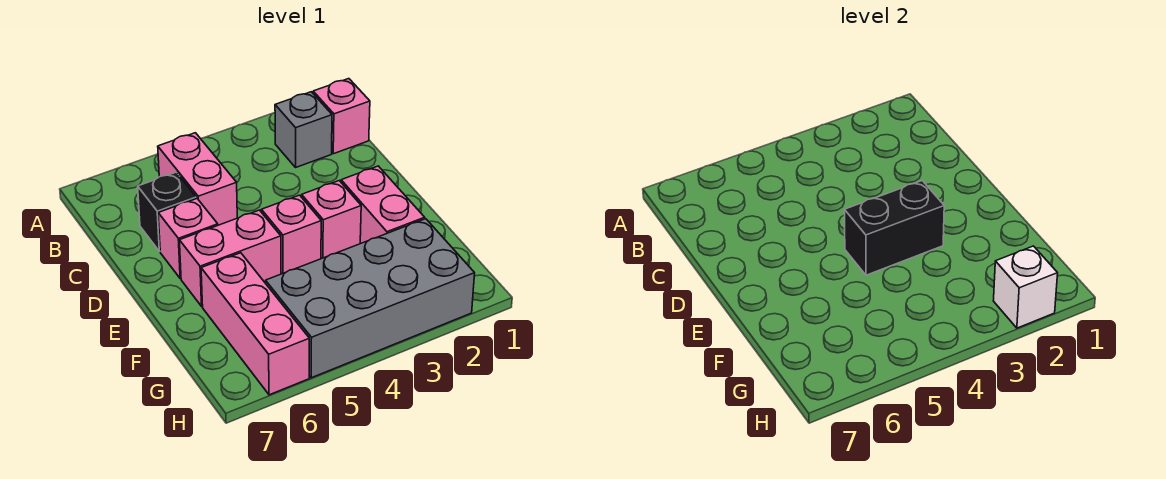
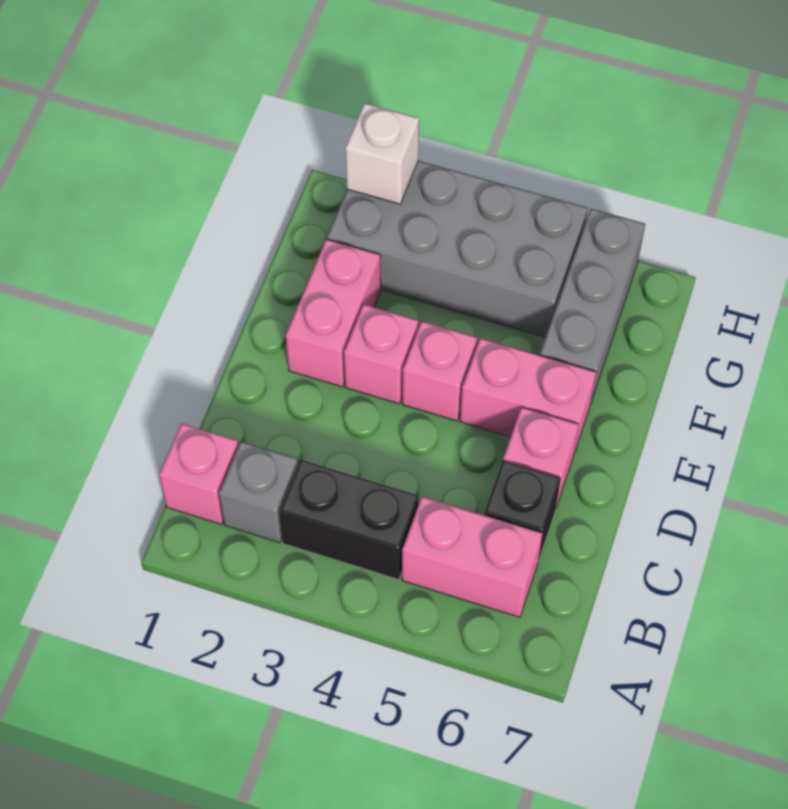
pink brick B5:C5 level 1 -> pink brick B5:B6 level 1
black brick E3:E4 level 2 -> black brick B3:B4 level 1
pink brick F6:H6 level 1 -> grey brick F6:H6 level 1

